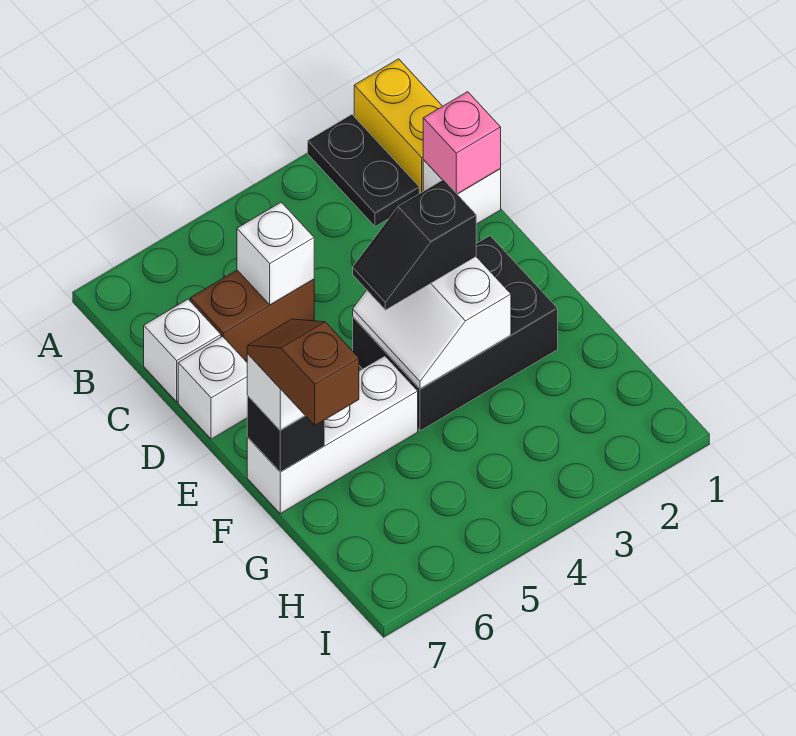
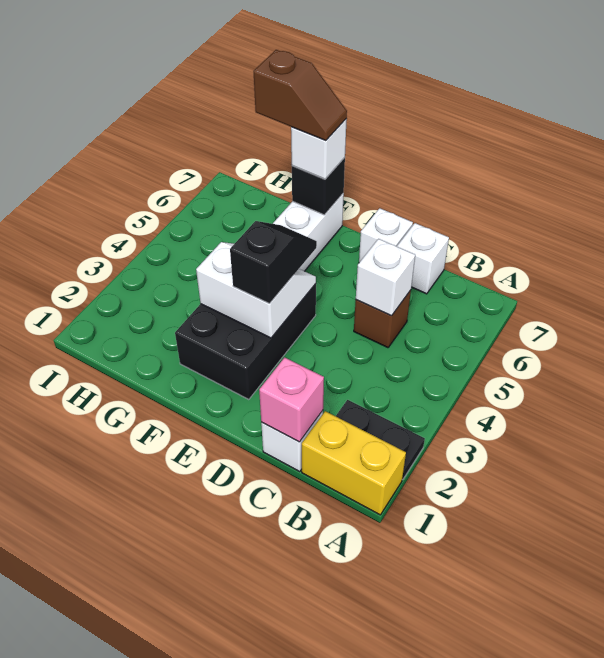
brown brick C5:C6 level 1 -> brown brick C5 level 1

